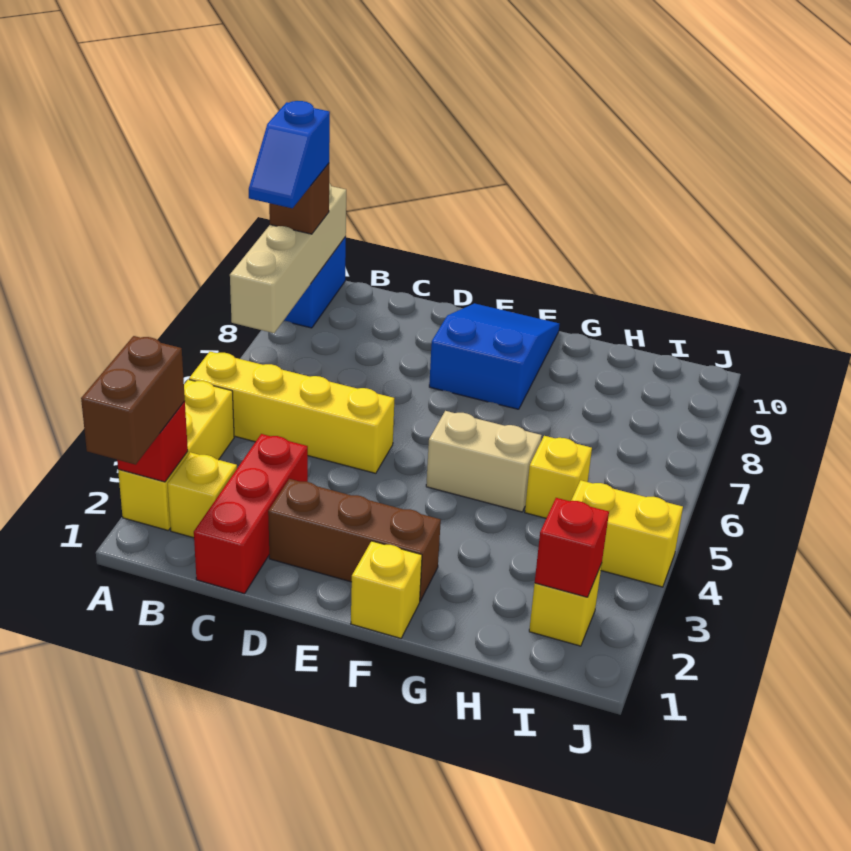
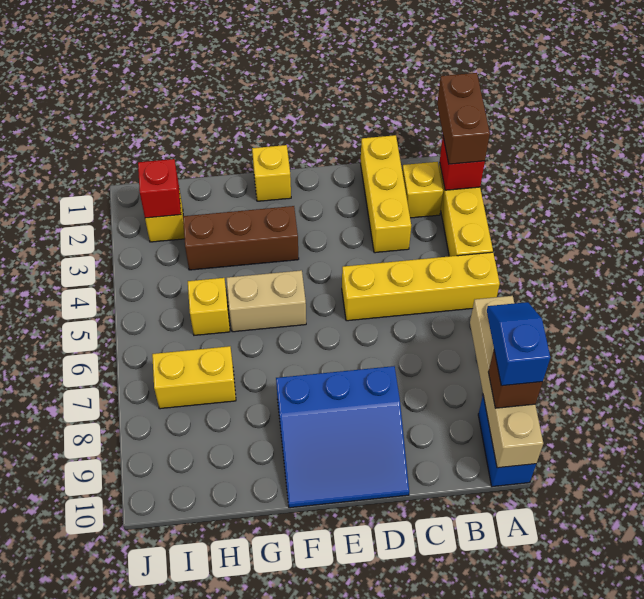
red brick C1:C3 level 1 -> yellow brick C1:C3 level 1
brown brick D2:F2 level 1 -> brown brick F3:H3 level 1
blue slope E8:F10 level 1 top 8 -> blue slope D8:F10 level 1 top 8
yellow brick I4:J4 level 1 -> yellow brick H7:I7 level 1

